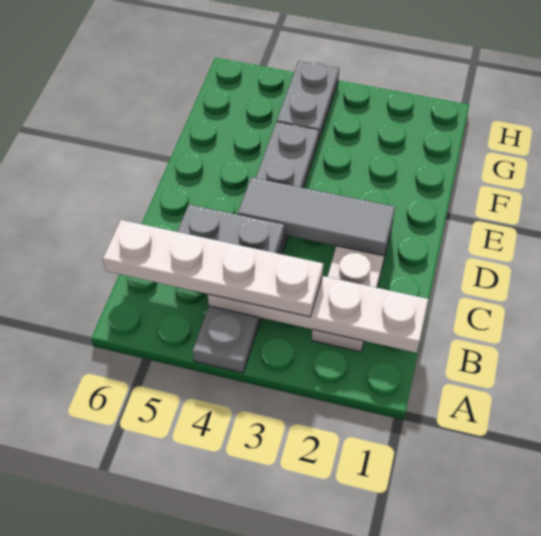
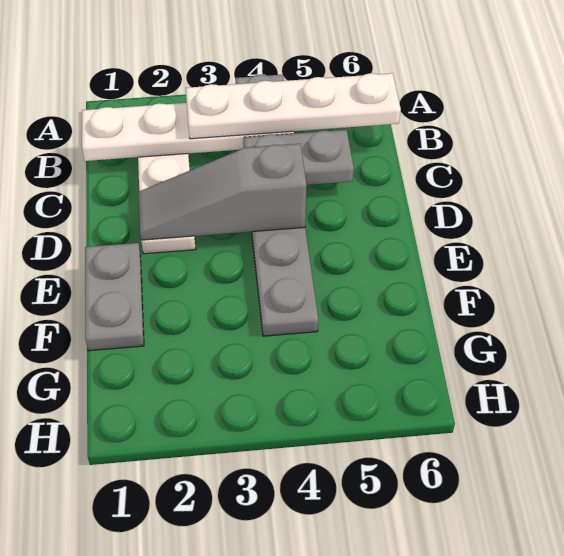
grey tile D2:D4 level 2 -> grey slope D2:D4 level 2 top 4
grey plate G4:H4 level 1 -> grey plate E1:F1 level 1

